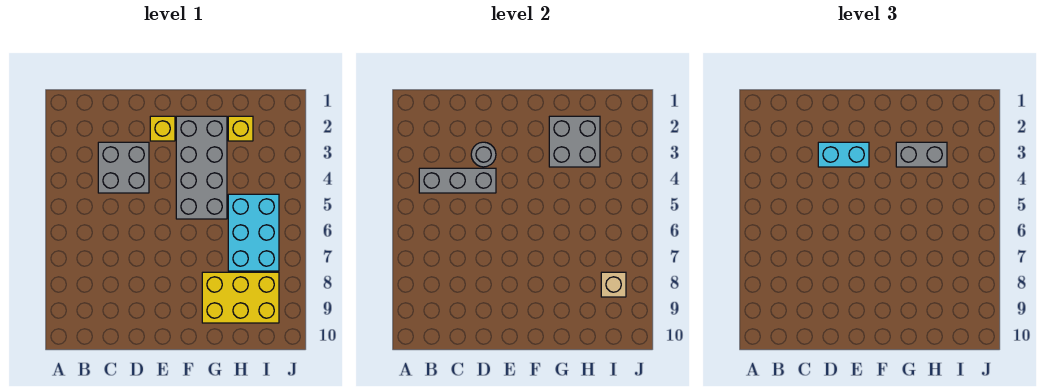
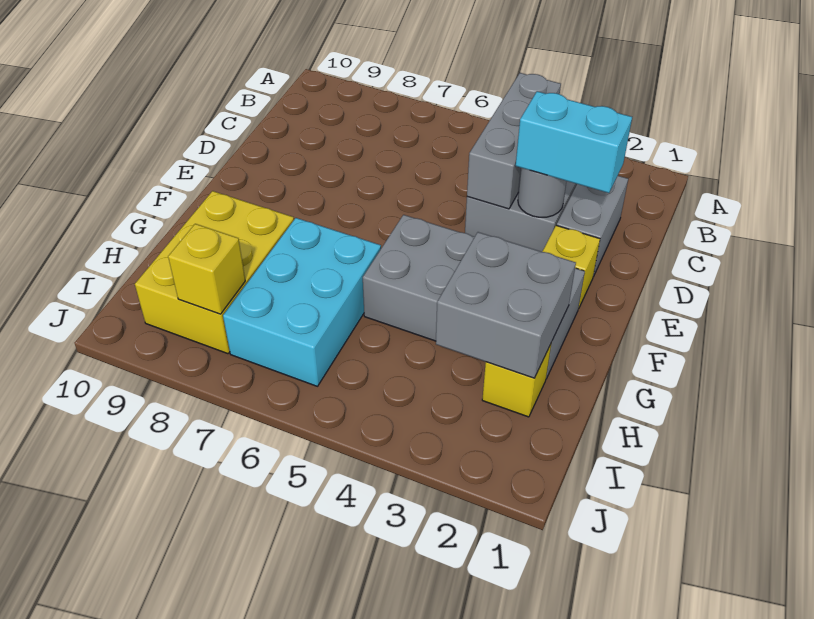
cyan brick D3:E3 level 3 -> cyan brick D2:D3 level 3
grey brick G3:H3 level 3 -> grey brick C2:D2 level 1
cyan brick H5:I7 level 1 -> cyan brick G6:I7 level 1
tan brick I8 level 2 -> yellow brick I8 level 2

